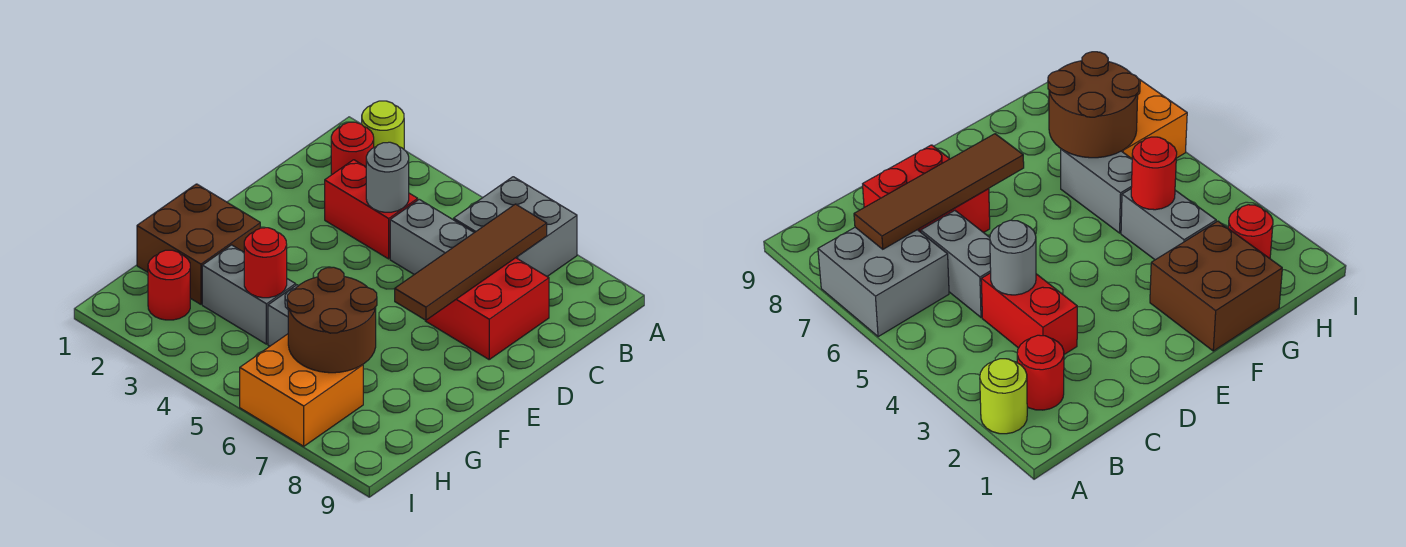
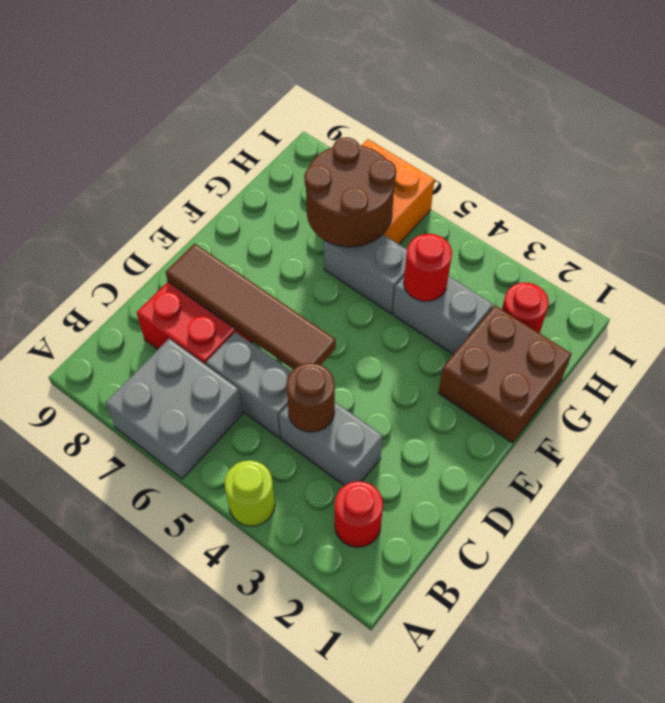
lime round brick A2 level 1 -> lime round brick A4 level 1
brown tile B7:E7 level 2 -> brown tile D5:D8 level 2
red brick C3:C4 level 1 -> grey brick C3:C4 level 1
grey round brick C4 level 2 -> brown round brick C4 level 2

